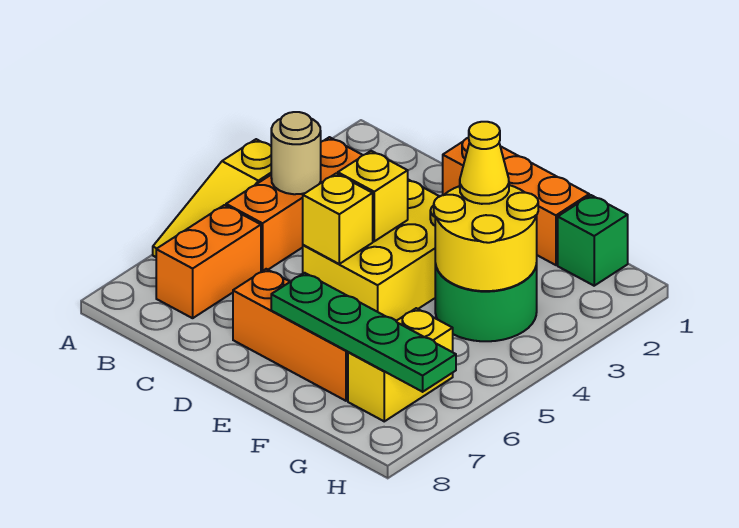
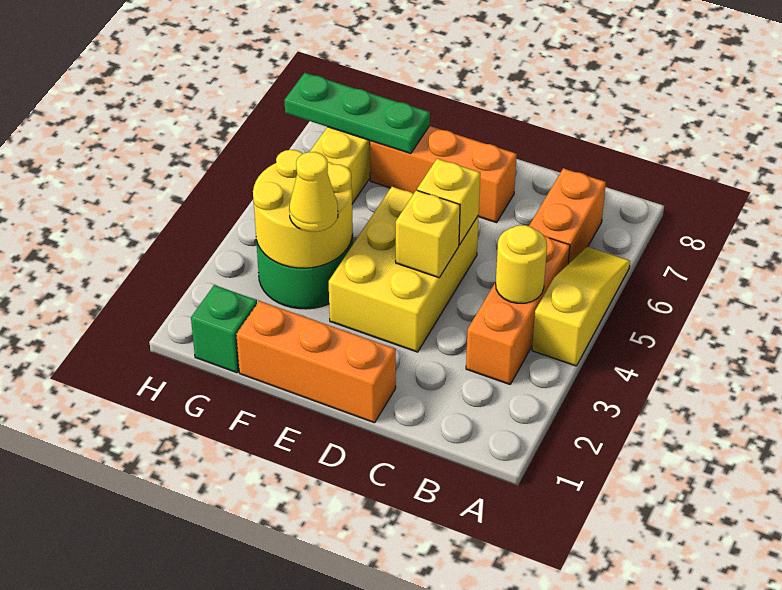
tan round brick B4 level 2 -> yellow round brick B4 level 2
green plate E7:H7 level 2 -> green plate F7:H7 level 2

